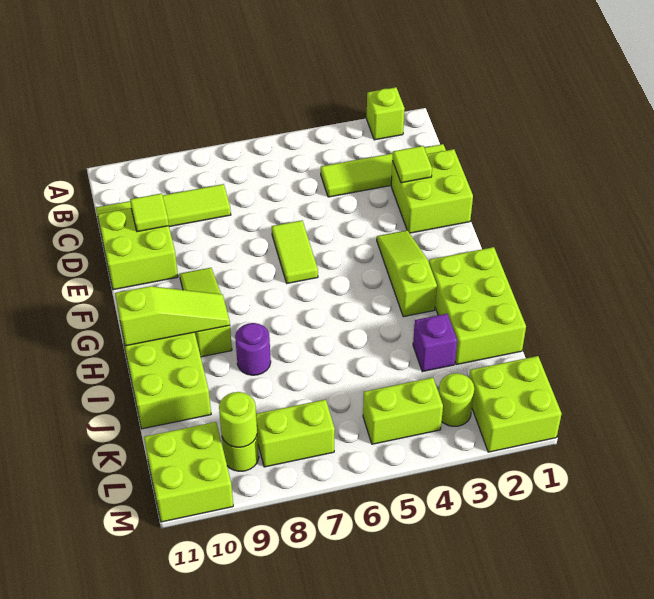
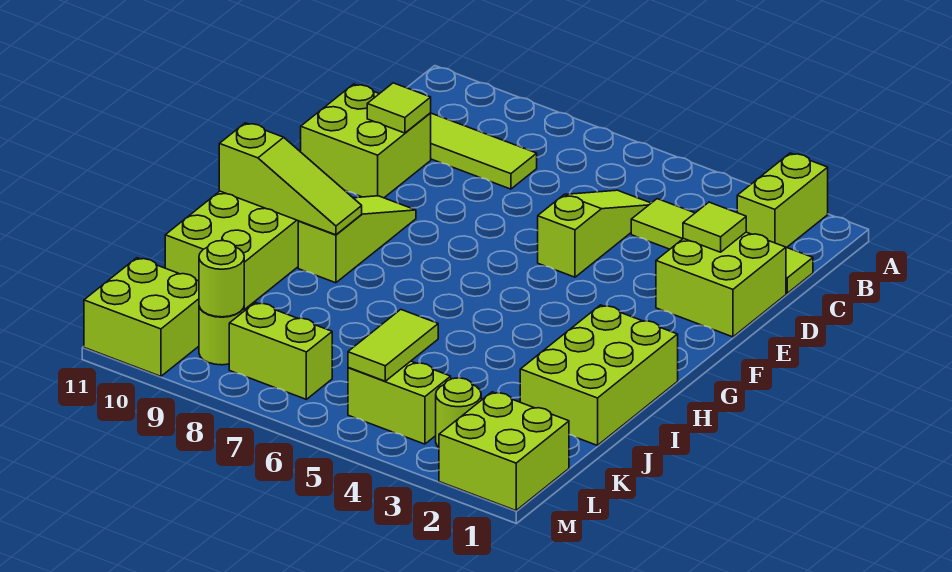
lime brick A2 level 1 -> lime brick A2:B2 level 1
lime tile E6:F6 level 1 -> lime tile K5:L5 level 2
lime slope F3:H3 level 1 top H -> lime slope C5:E5 level 1 top E
purple round brick I8 level 1 -> none
purple brick J3 level 1 -> none

